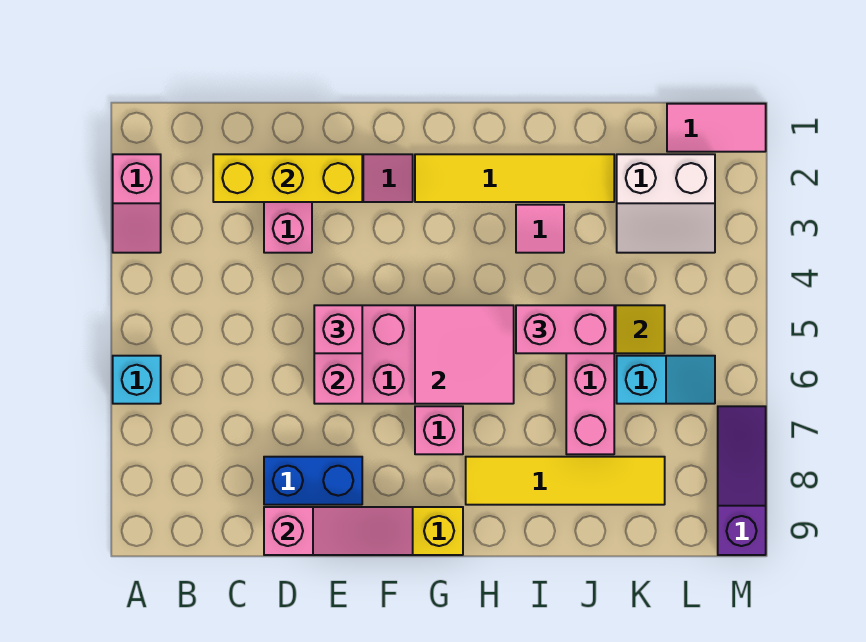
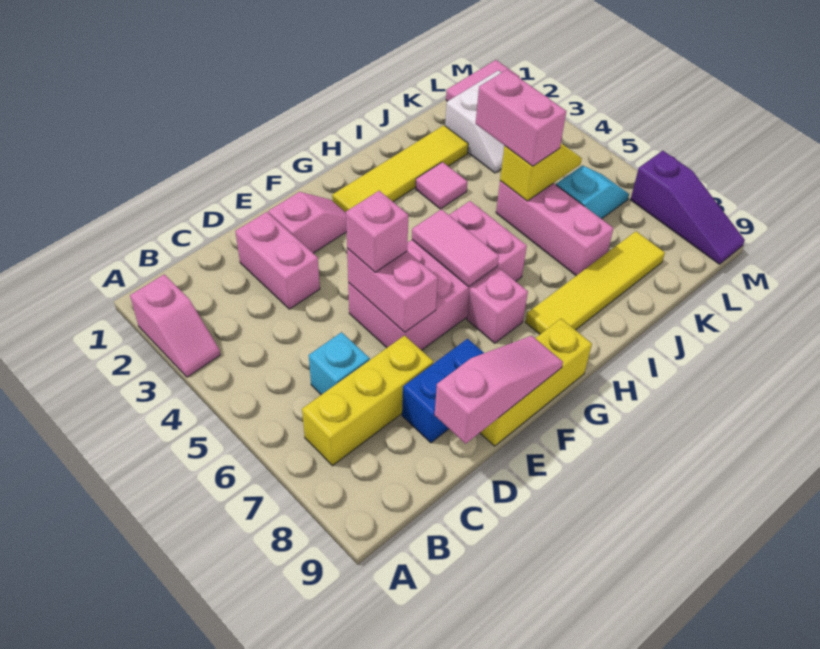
cyan brick A6 level 1 -> cyan brick C6 level 1
yellow brick C2:E2 level 2 -> yellow brick B7:D7 level 1
pink tile G5:H6 level 2 -> pink tile G5:G6 level 2
pink brick I5:J5 level 3 -> pink brick J4:J5 level 3
purple slope M7:M9 level 1 top 9 -> purple slope M7:M9 level 1 top 7

